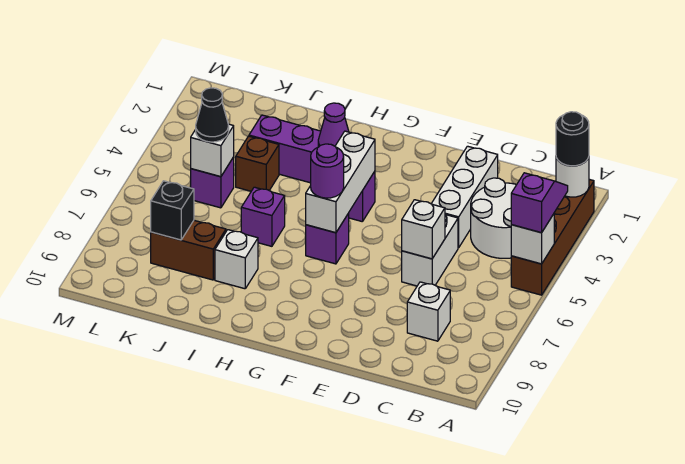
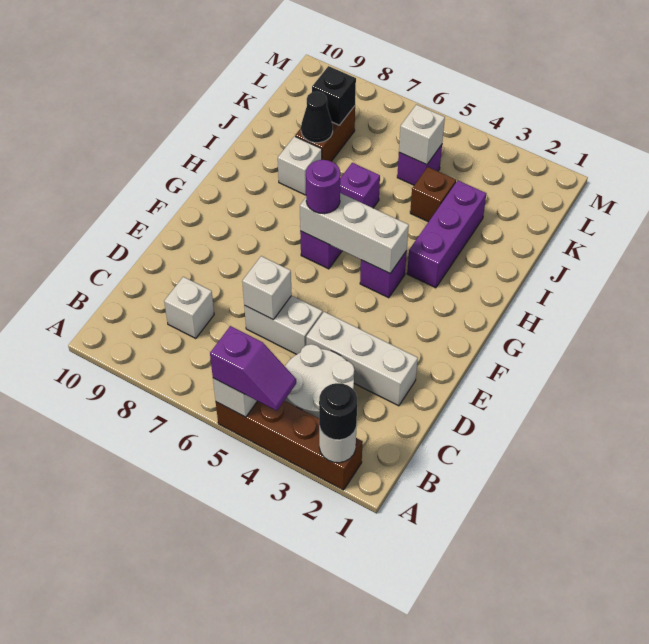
purple cone H3 level 2 -> none
black cone K5 level 3 -> black cone J8 level 2

